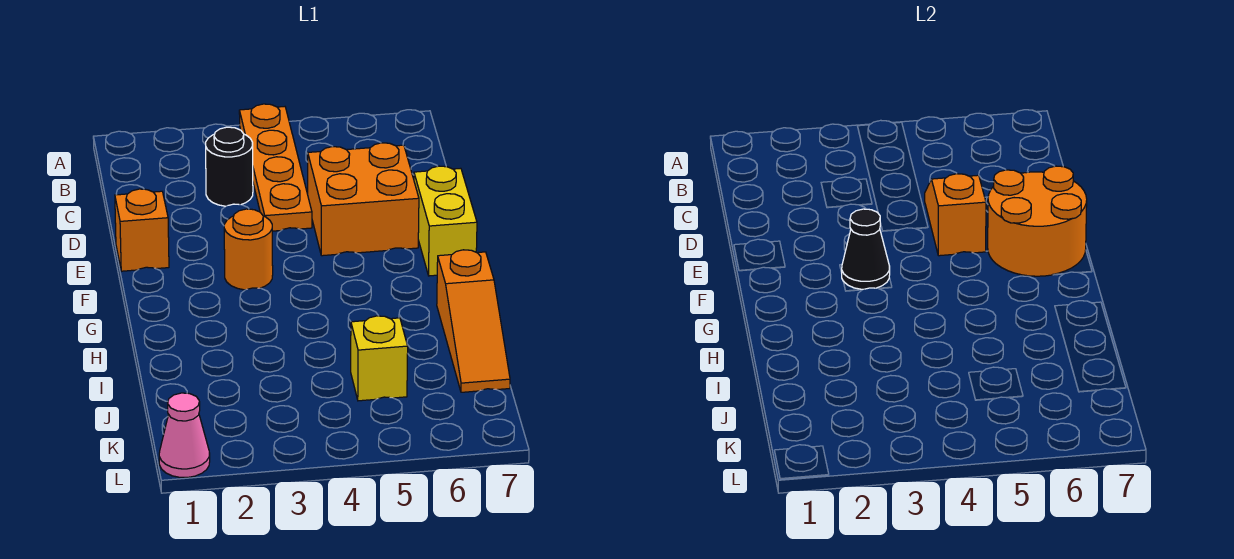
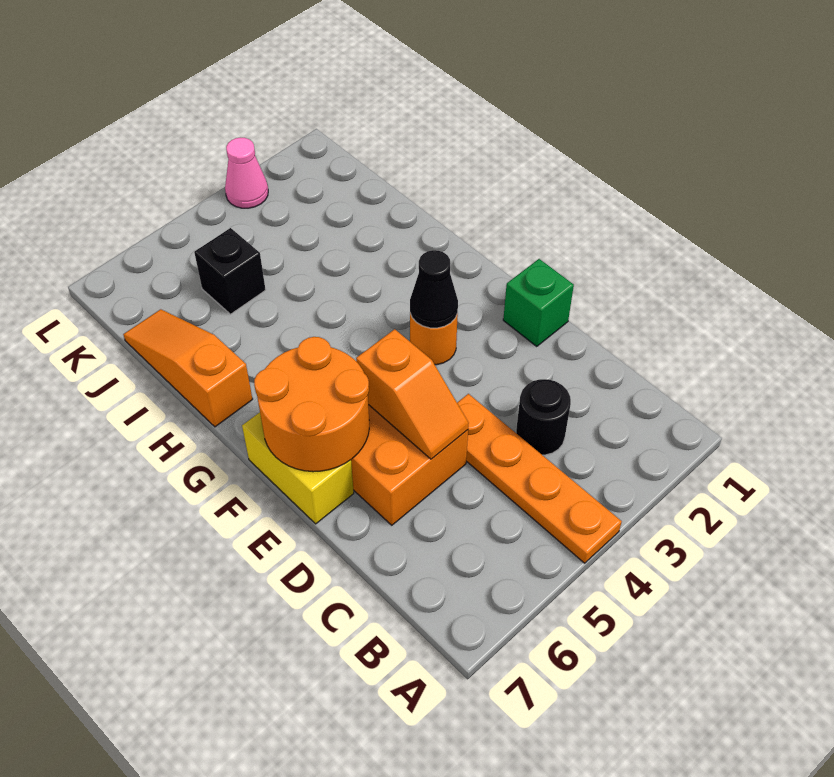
orange brick E1 level 1 -> green brick E1 level 1
yellow brick J5 level 1 -> black brick J5 level 1
pink cone L1 level 1 -> pink cone L3 level 1

